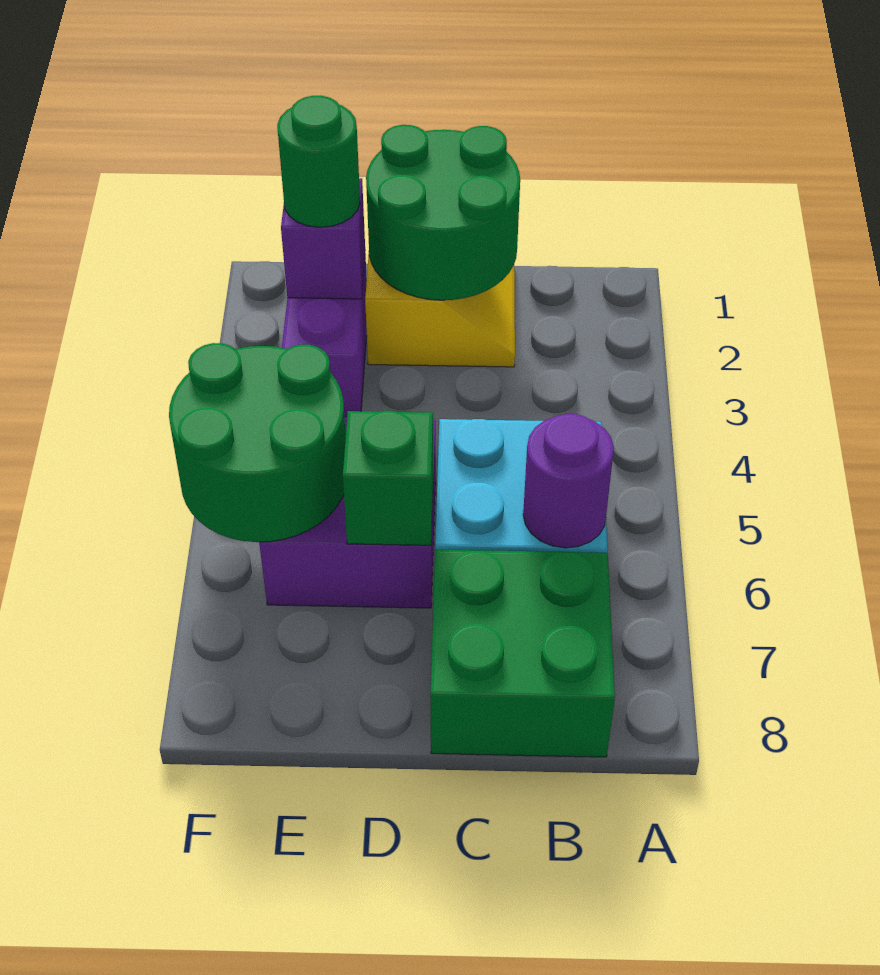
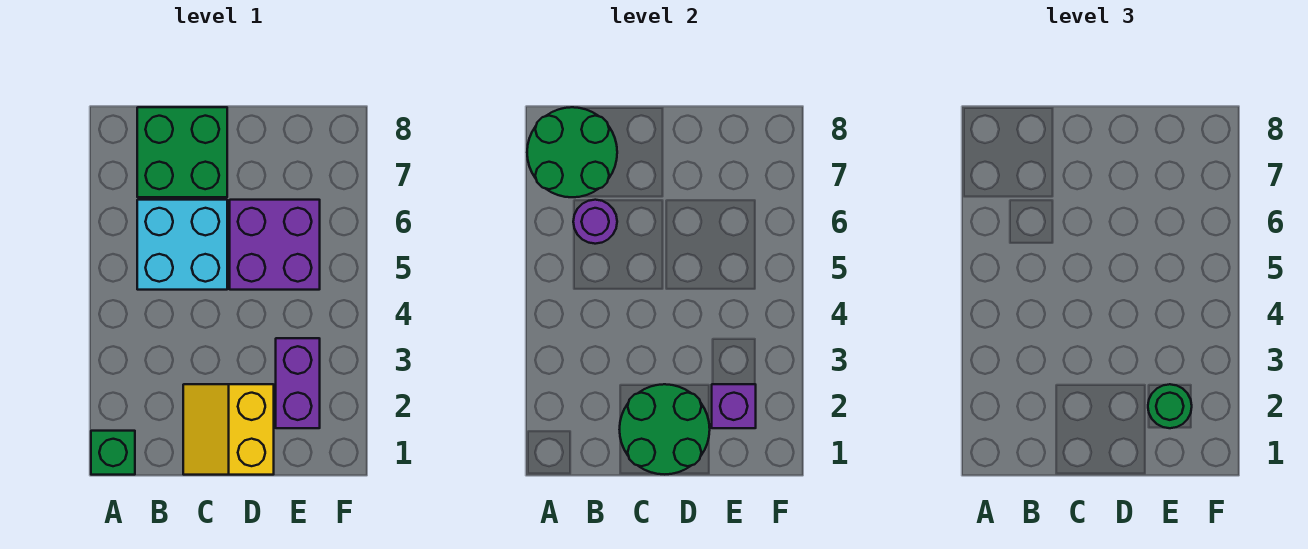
green brick D6 level 2 -> green brick A1 level 1
green round brick E5:F6 level 2 -> green round brick A7:B8 level 2

